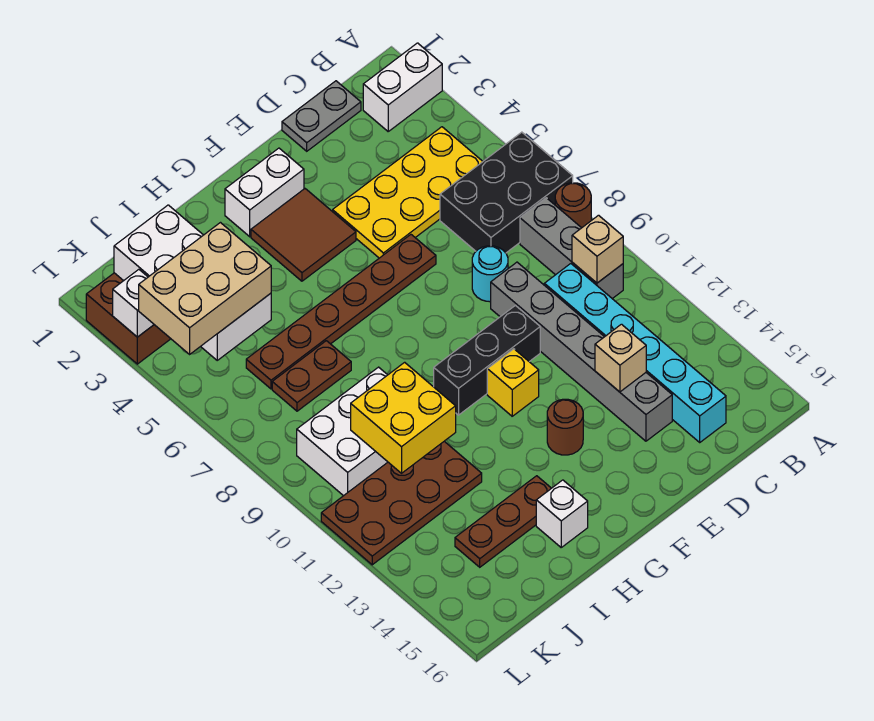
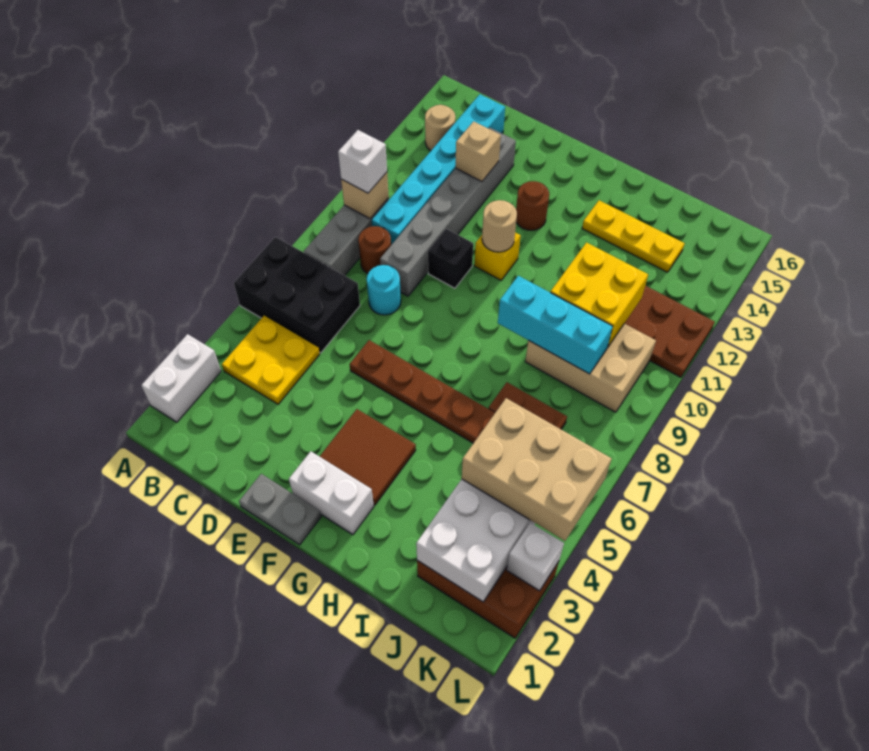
white brick A2:B2 level 1 -> white brick A2:A3 level 1
brown round brick A8 level 1 -> brown round brick C9 level 1
yellow plate B4:E5 level 1 -> yellow plate B4:C5 level 1
none -> tan round brick B14 level 1
grey plate C1:D1 level 1 -> grey plate E1:F1 level 1
black brick E10:G10 level 1 -> black brick E10 level 1
none -> tan round brick F11 level 2
none -> cyan brick H9:J9 level 2
brown plate H14:J14 level 1 -> yellow plate H14:J14 level 1
white brick H15 level 1 -> white brick B10 level 3
white brick I9:K10 level 1 -> tan brick I9:K10 level 1

